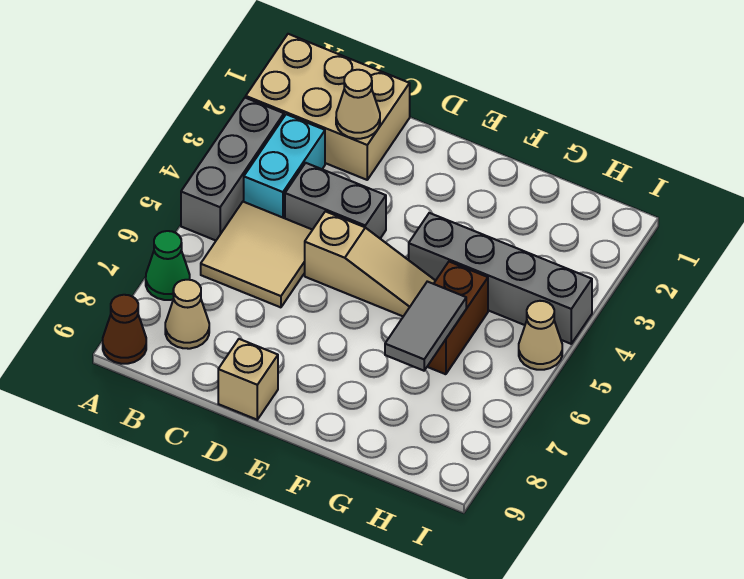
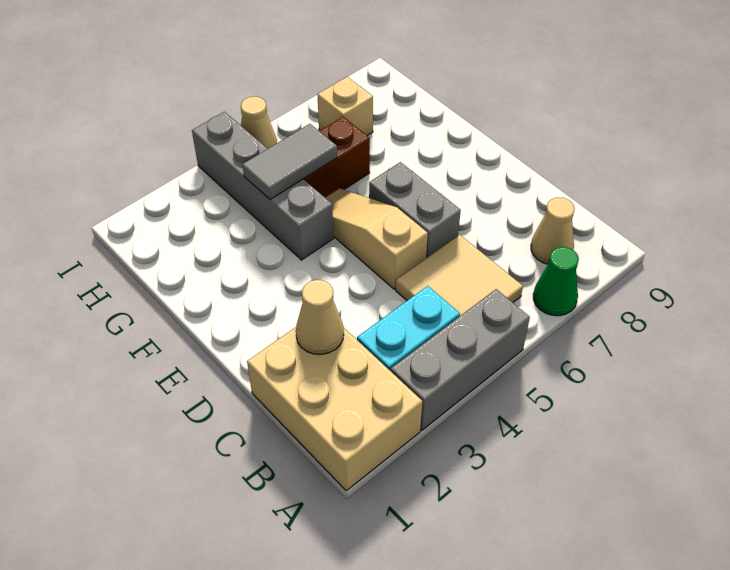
brown cone A9 level 1 -> none
grey brick C4:D4 level 1 -> grey brick D6:E6 level 1
tan brick D9 level 1 -> tan brick H7 level 1
grey tile G6:G7 level 2 -> grey tile G4:G5 level 2

